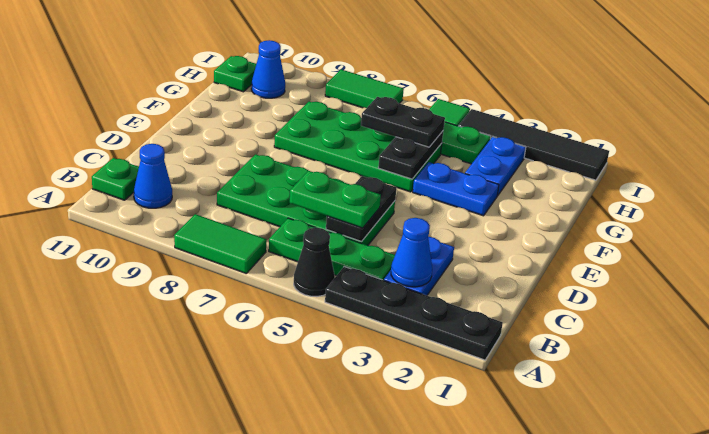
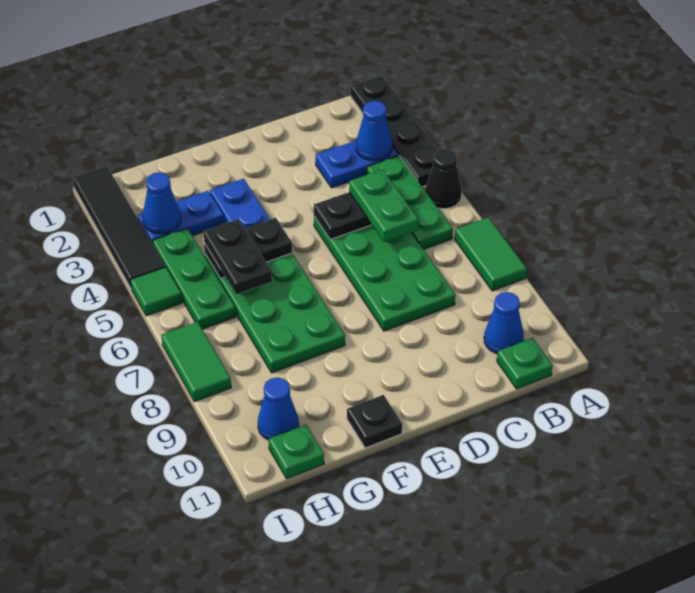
none -> black plate F11 level 1
none -> blue cone H3 level 2

